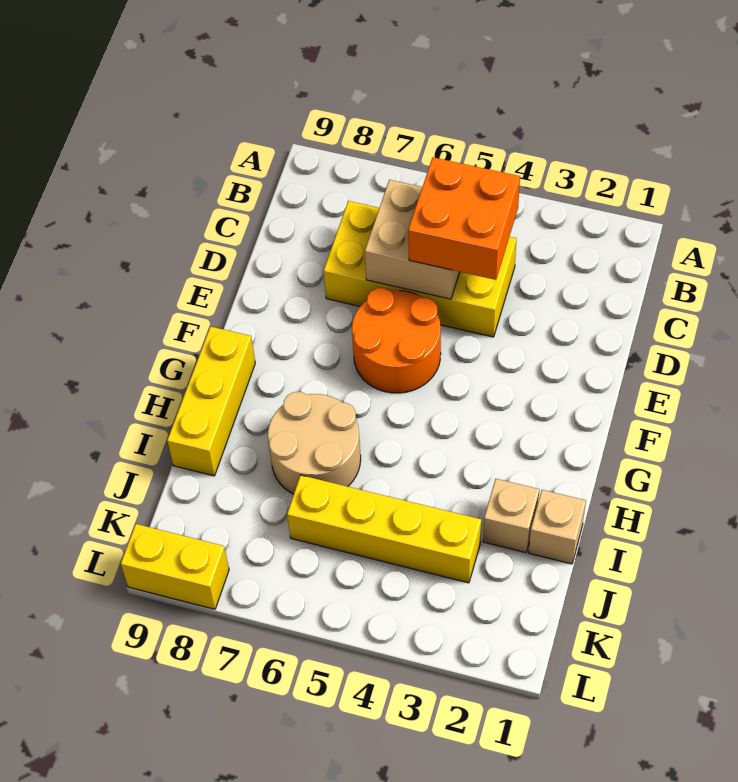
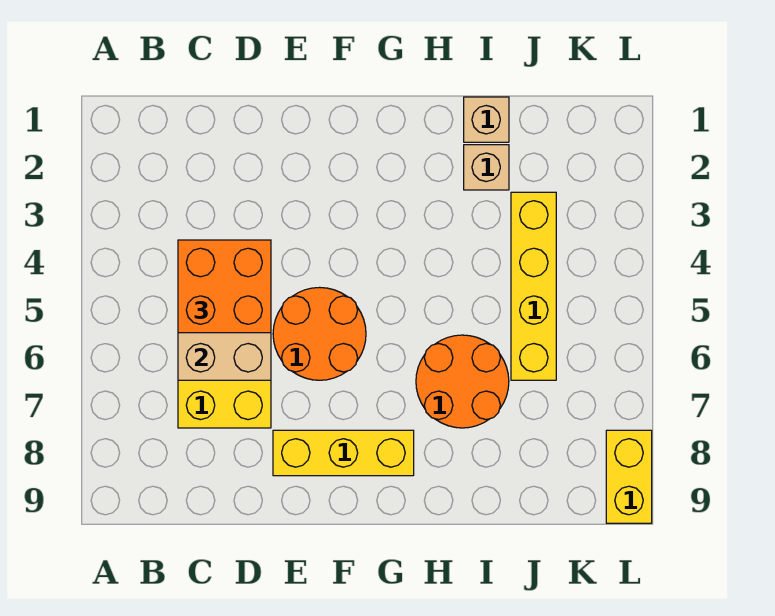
yellow brick G9:I9 level 1 -> yellow brick E8:G8 level 1
tan round brick H6:I7 level 1 -> orange round brick H6:I7 level 1

